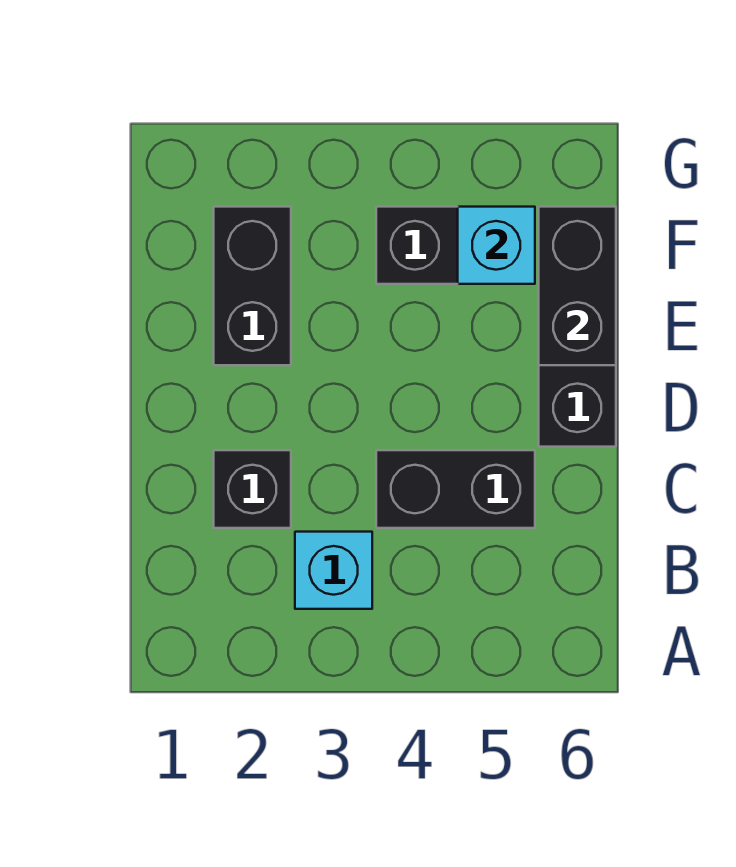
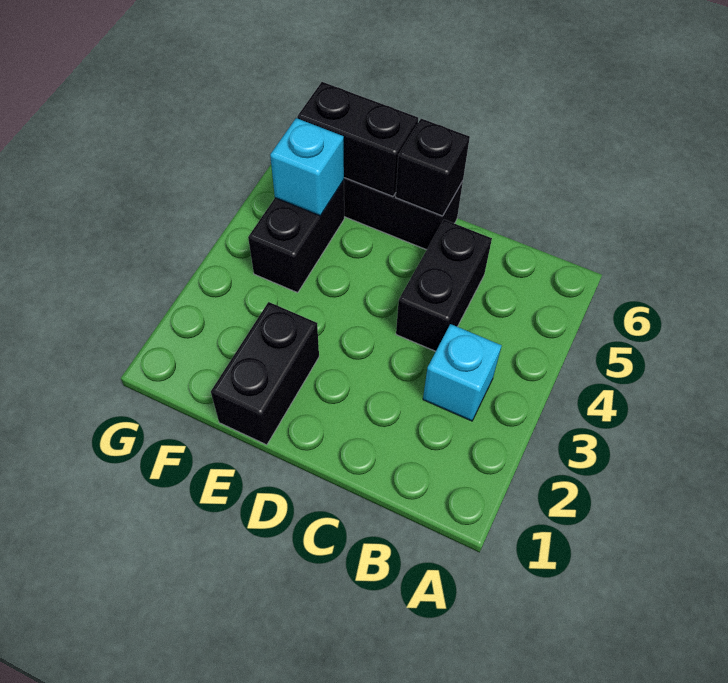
black brick C2 level 1 -> black brick D6 level 2
black brick E2:F2 level 1 -> black brick E1:E2 level 1

